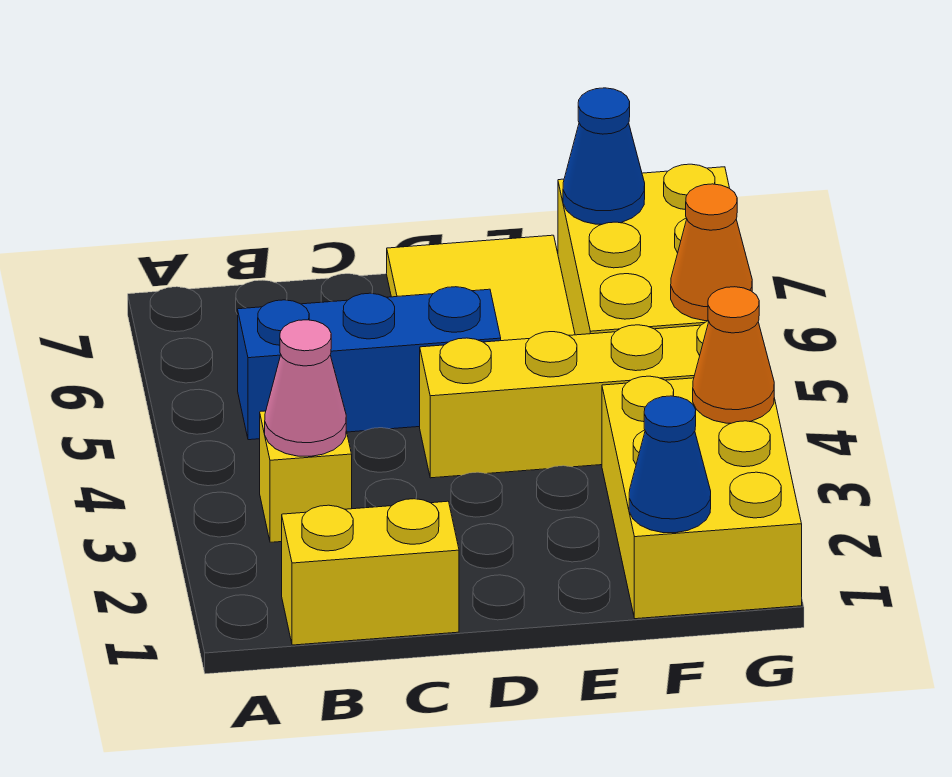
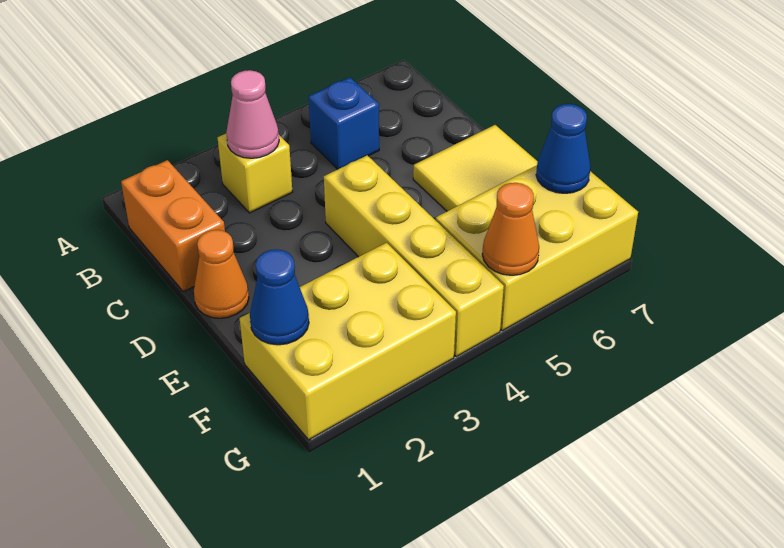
yellow brick B1:C1 level 1 -> orange brick B1:C1 level 1
blue brick B5:D5 level 1 -> blue brick B5 level 1
orange cone G3 level 2 -> orange cone D1 level 1

